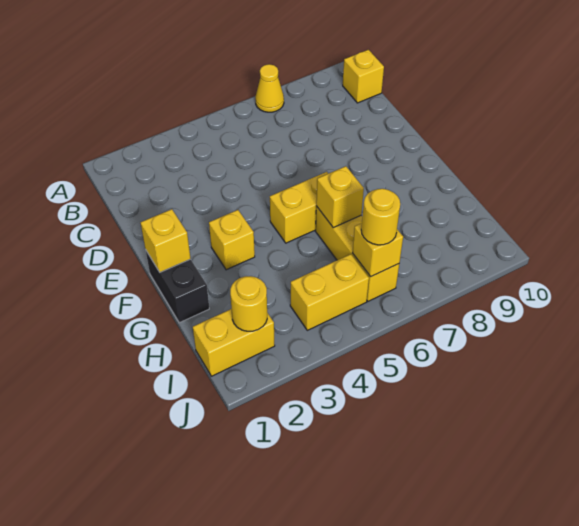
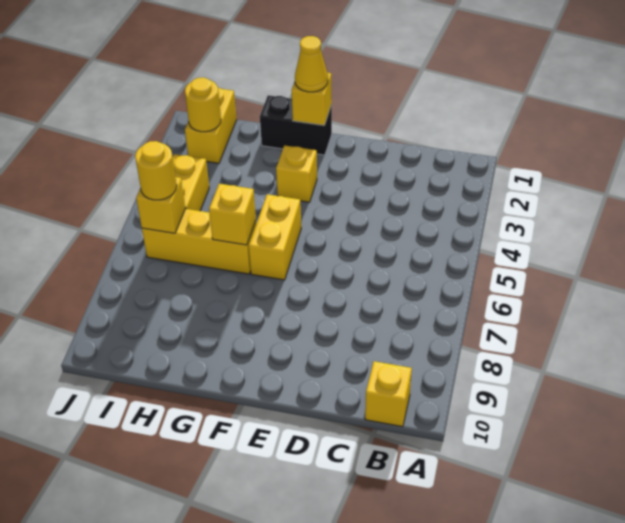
yellow cone A7 level 1 -> yellow cone F1 level 3

